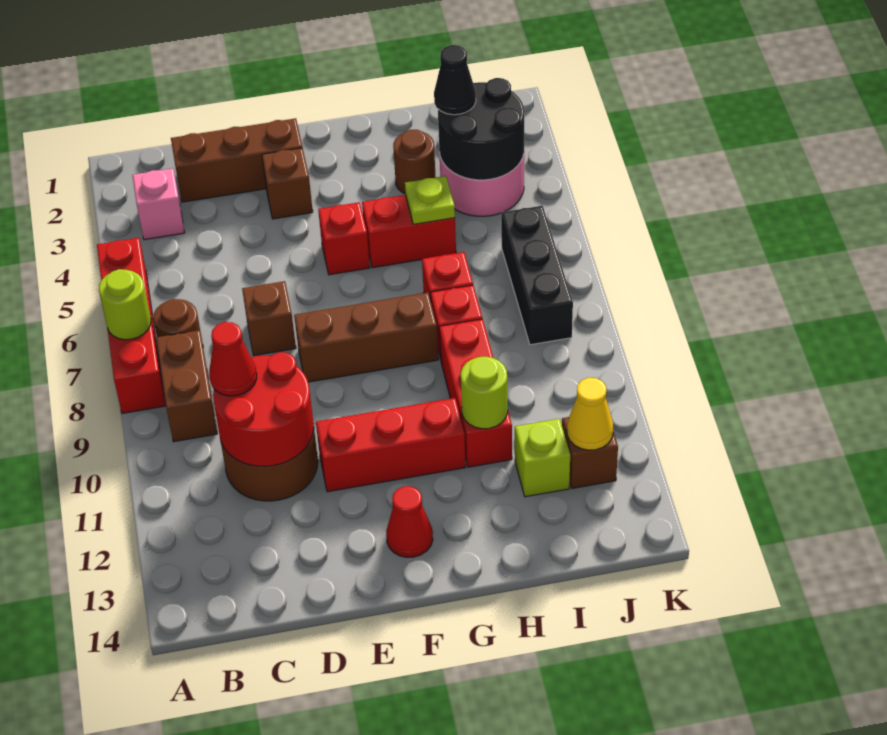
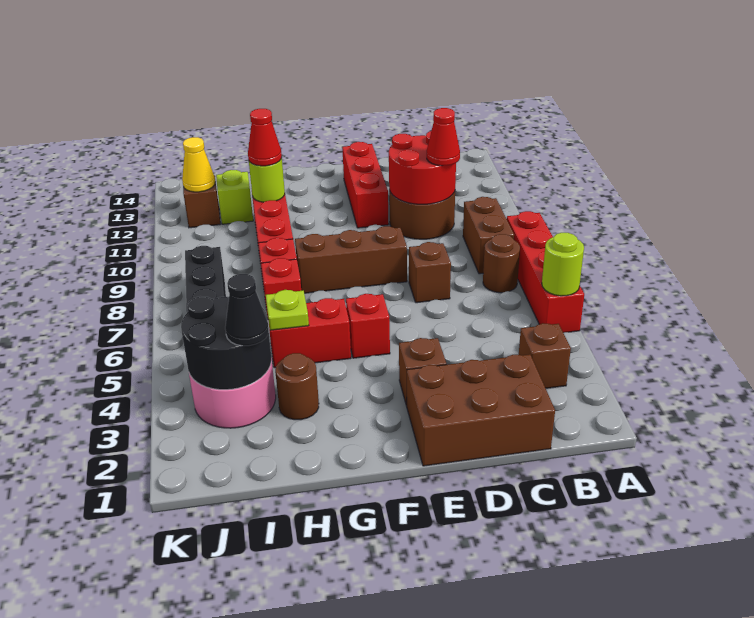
lime round brick A7 level 2 -> lime round brick A5 level 2
pink brick B3 level 1 -> brown brick B3 level 1
brown brick C2:E2 level 1 -> brown brick C1:E2 level 1
red brick E11:G11 level 1 -> red brick E11:E13 level 1
red cone F13 level 1 -> red cone H11 level 3

